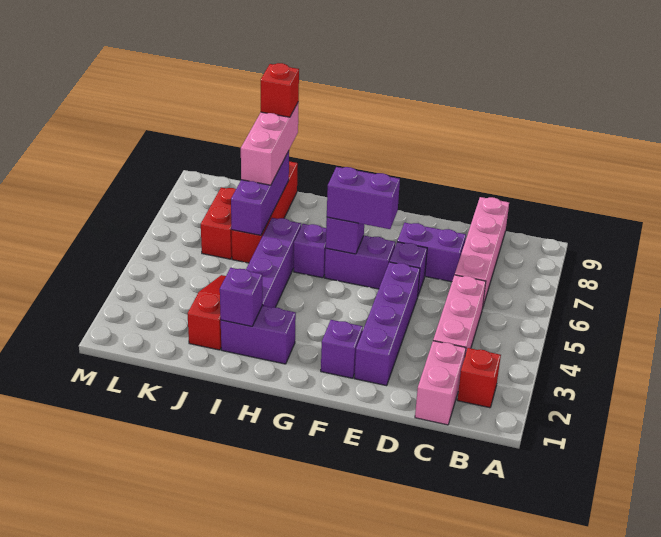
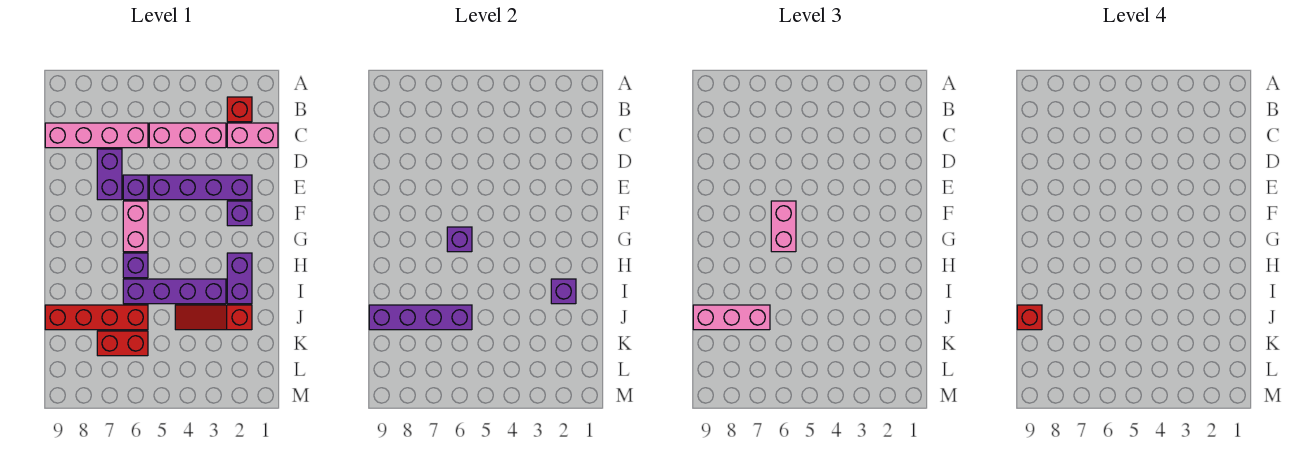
purple brick F6:G6 level 1 -> pink brick F6:G6 level 1
purple brick F6:G6 level 3 -> pink brick F6:G6 level 3
purple brick J6:J8 level 2 -> purple brick J6:J9 level 2

